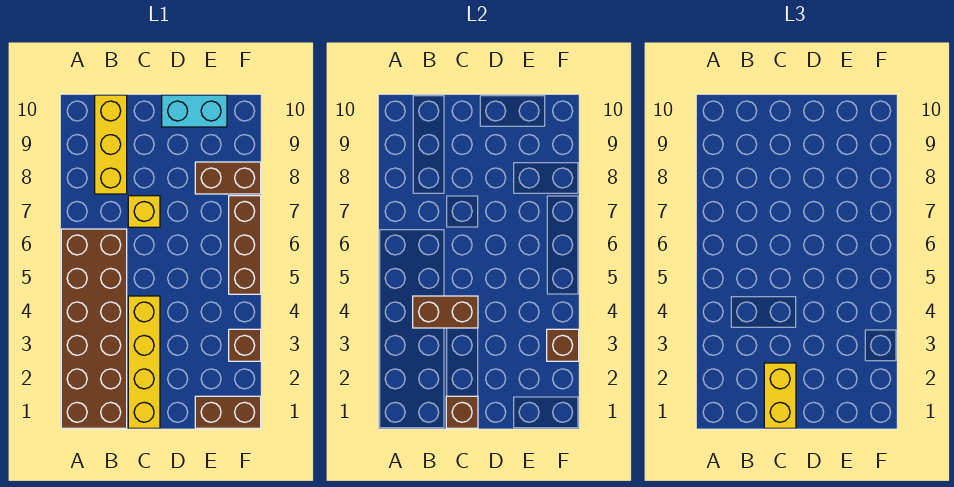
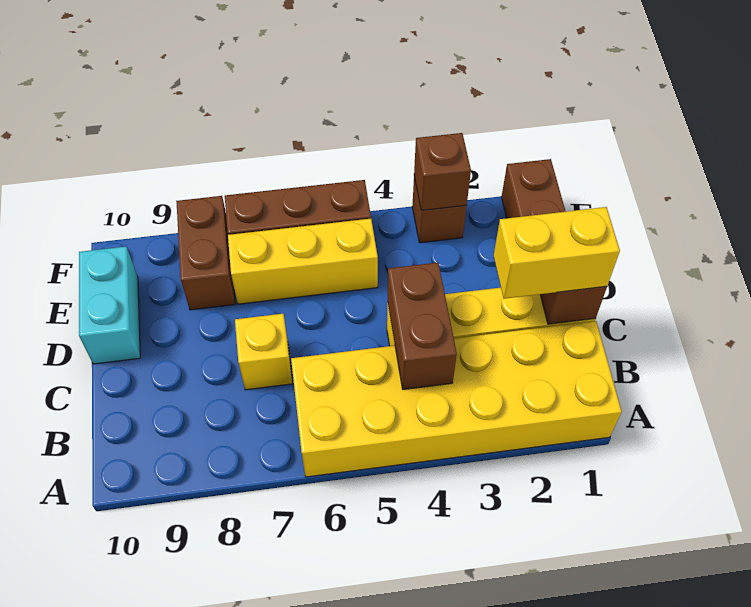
brown brick A1:B6 level 1 -> yellow brick A1:B6 level 1
yellow brick B8:B10 level 1 -> yellow brick E5:E7 level 1

